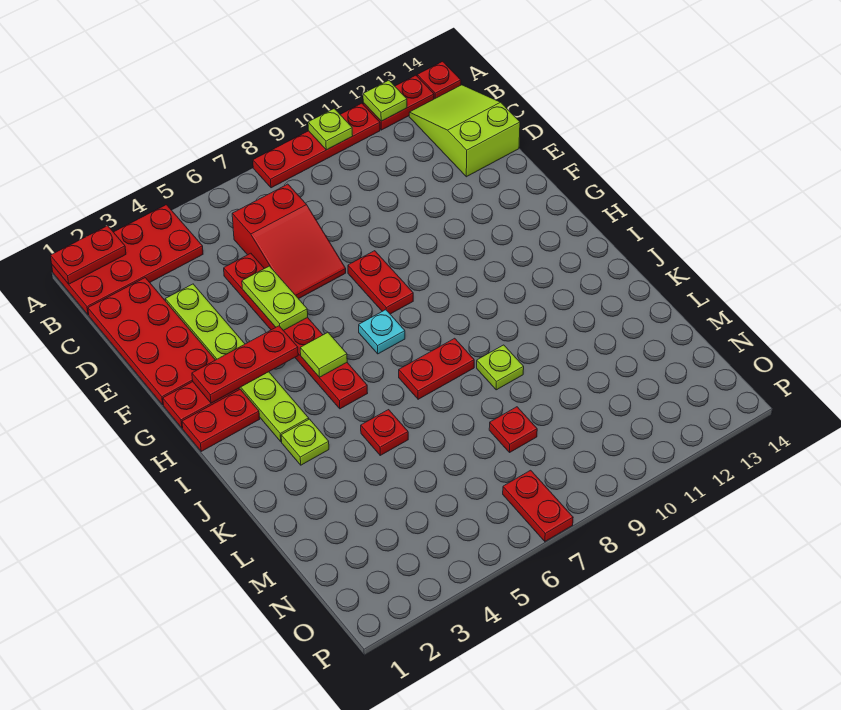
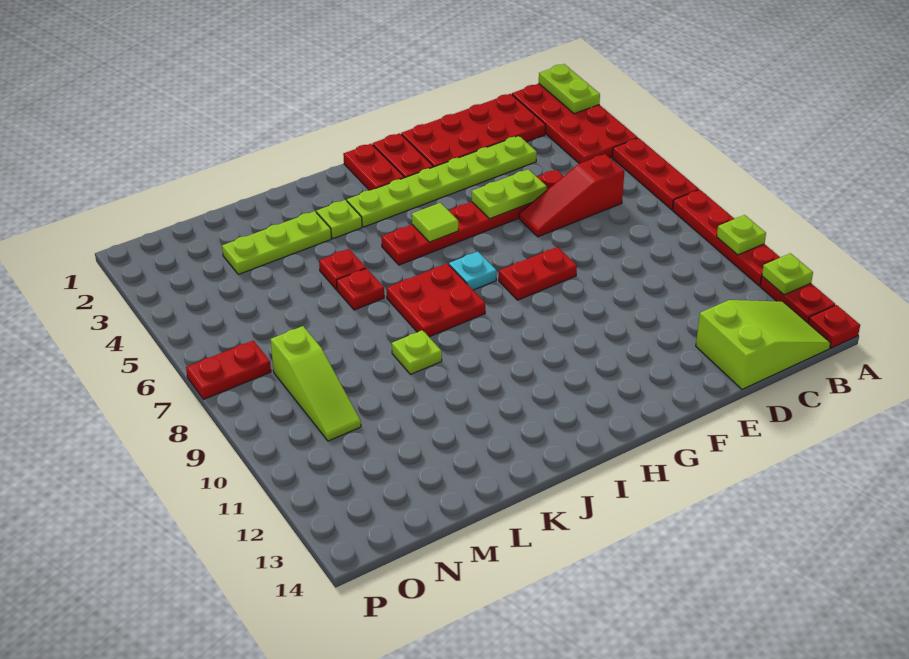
red plate A1:A2 level 2 -> lime plate A1:A2 level 2
red slope C6:E7 level 1 top C -> red slope C6:E6 level 1 top C
red plate G2:G4 level 2 -> red plate A5:A7 level 1
red plate J7:J8 level 1 -> red plate I7:J8 level 1
none -> lime plate K3:M3 level 1
red plate M8 level 1 -> red plate K6 level 1
none -> lime slope N8:N10 level 1 top 8

